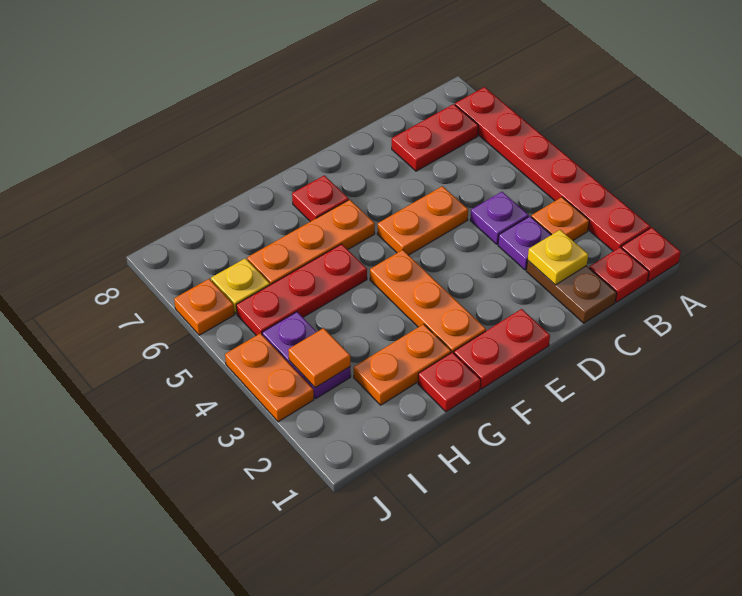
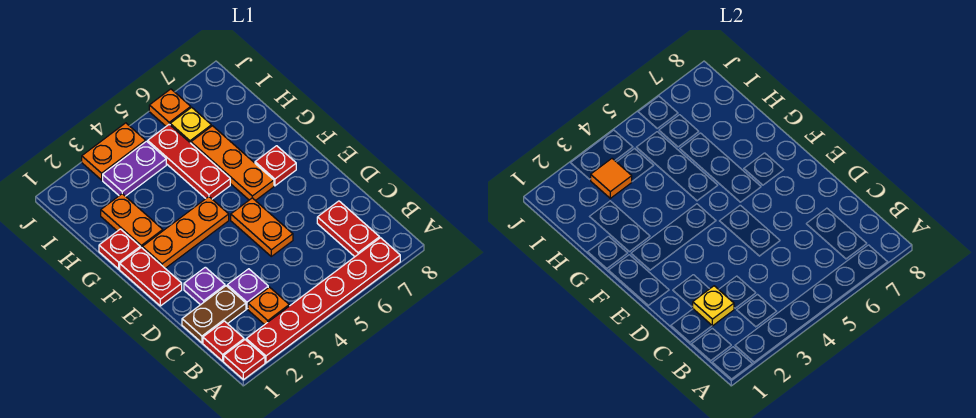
purple plate C4 level 1 -> purple plate D2 level 1

